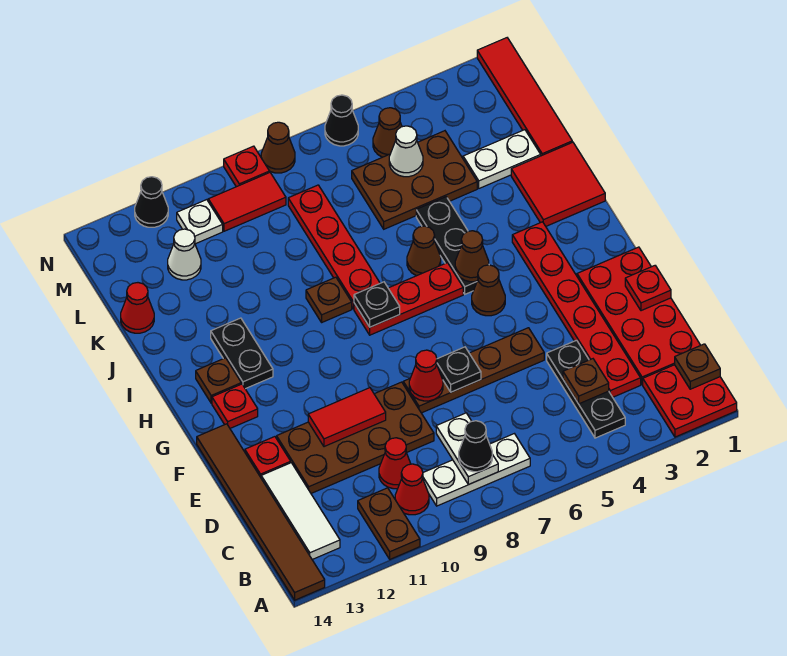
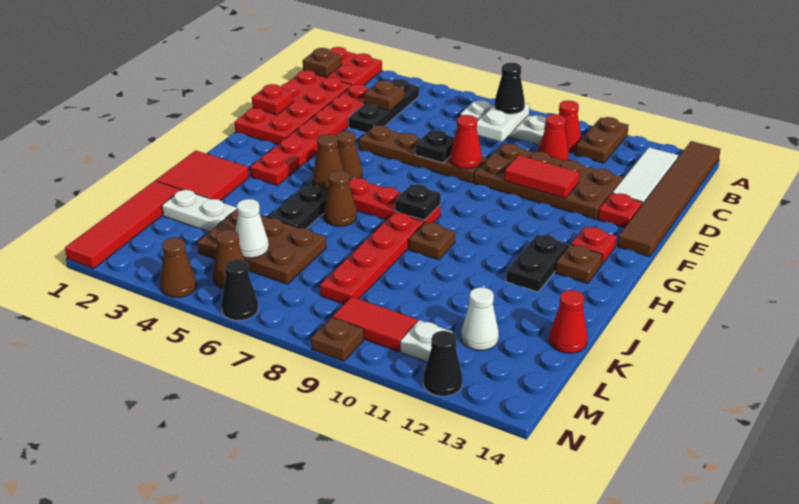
brown cone N8 level 1 -> brown cone N4 level 1
red plate N9 level 1 -> brown plate N9 level 1

